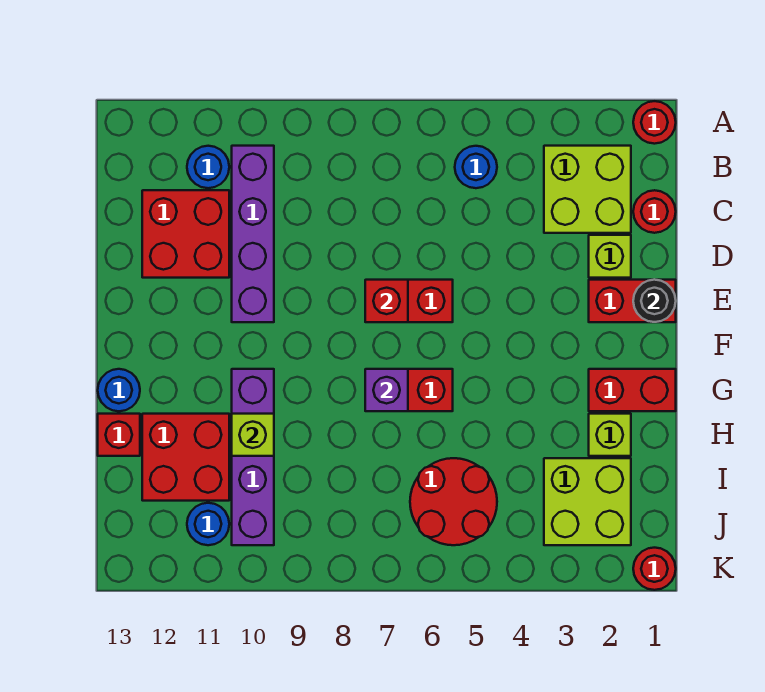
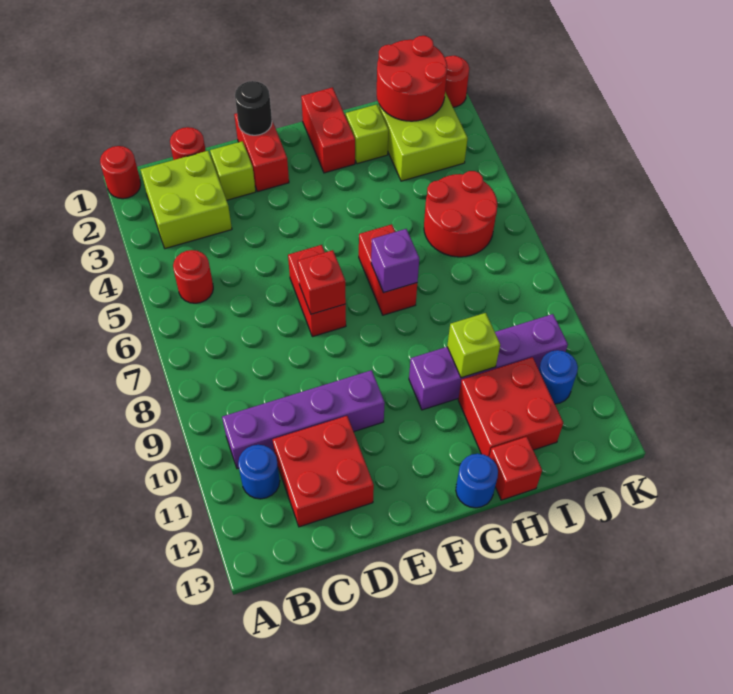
blue round brick B5 level 1 -> red round brick B5 level 1
none -> red round brick I1:J2 level 2

